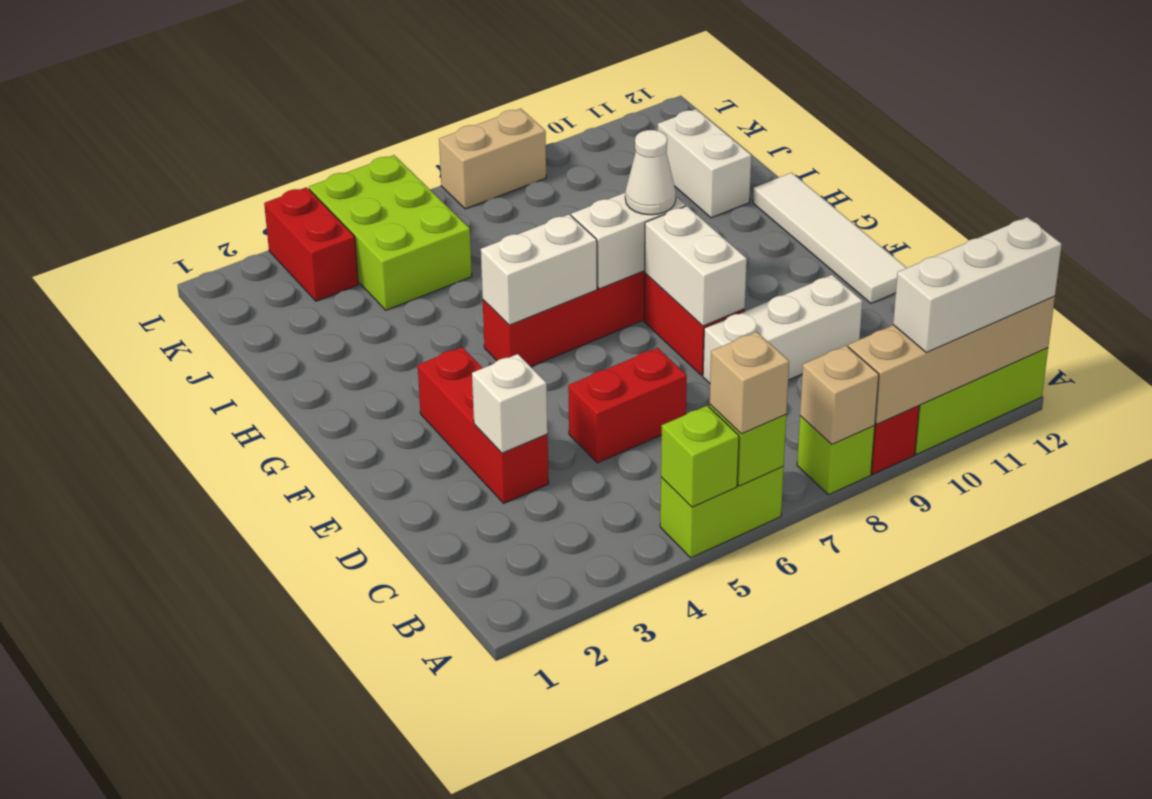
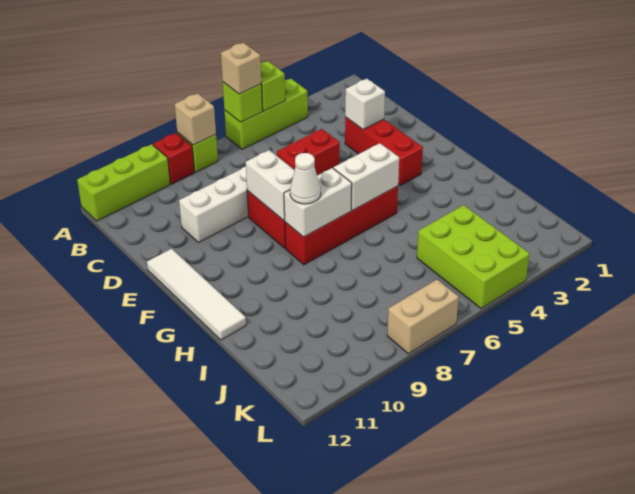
lime brick A5:A6 level 1 -> lime brick A4:A6 level 1
tan brick A9:A12 level 2 -> none
white brick A10:A12 level 3 -> none
white brick I11:J11 level 1 -> none
red brick K3:L3 level 1 -> none

